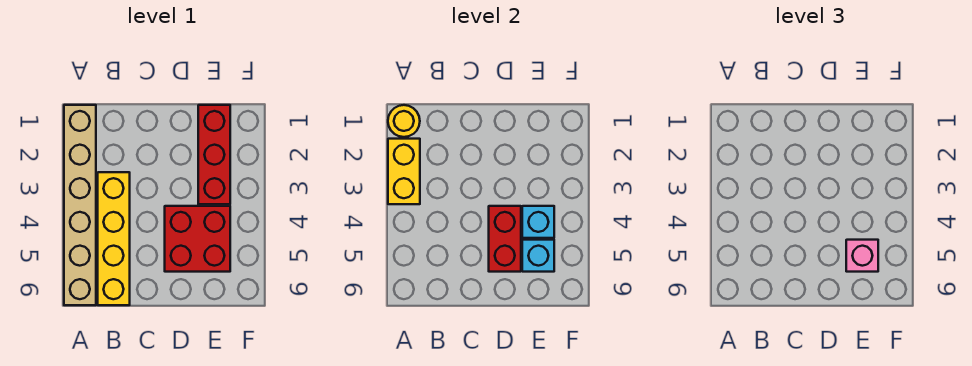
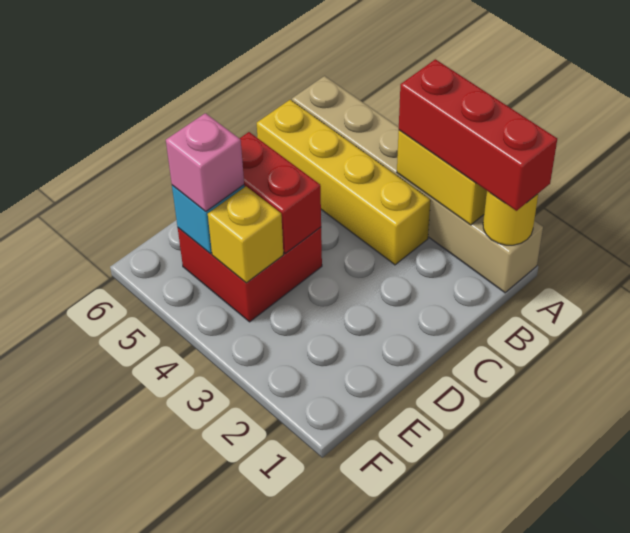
red brick E1:E3 level 1 -> red brick A1:A3 level 3
cyan brick E4 level 2 -> yellow brick E4 level 2

